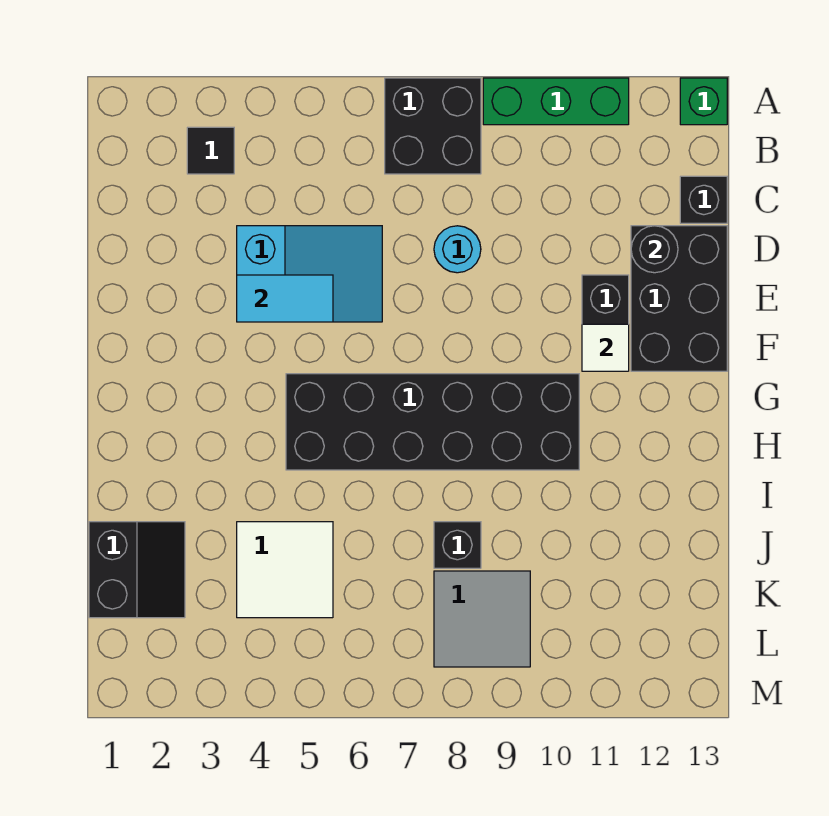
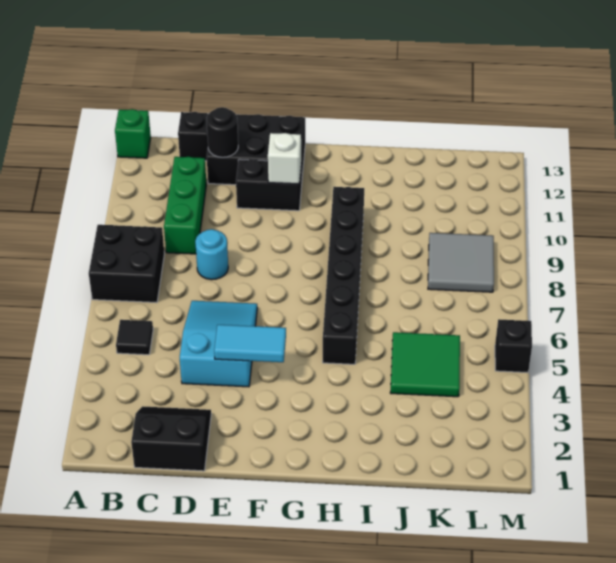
green brick A9:A11 level 1 -> green brick C9:C11 level 1
black tile B3 level 1 -> black tile B5 level 1
cyan tile E4:E5 level 2 -> cyan tile E4:F4 level 2
white tile F11 level 2 -> white brick F11 level 2
black brick G5:H10 level 1 -> black brick H5:H10 level 1
black slope J1:K2 level 1 top 1 -> black slope C1:D2 level 1 top 1
white tile J4:K5 level 1 -> green tile J4:K5 level 1
black brick J8 level 1 -> black brick M5 level 1

